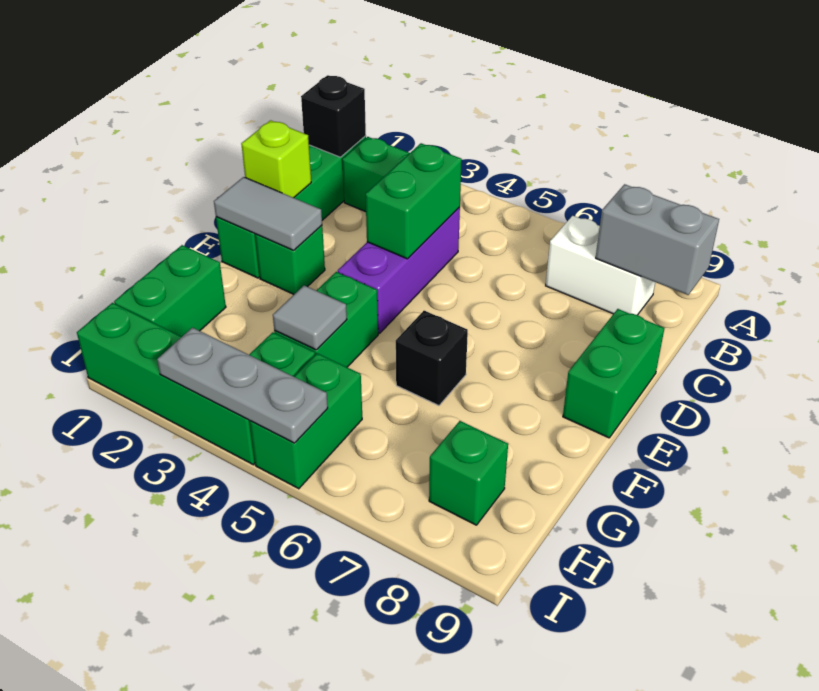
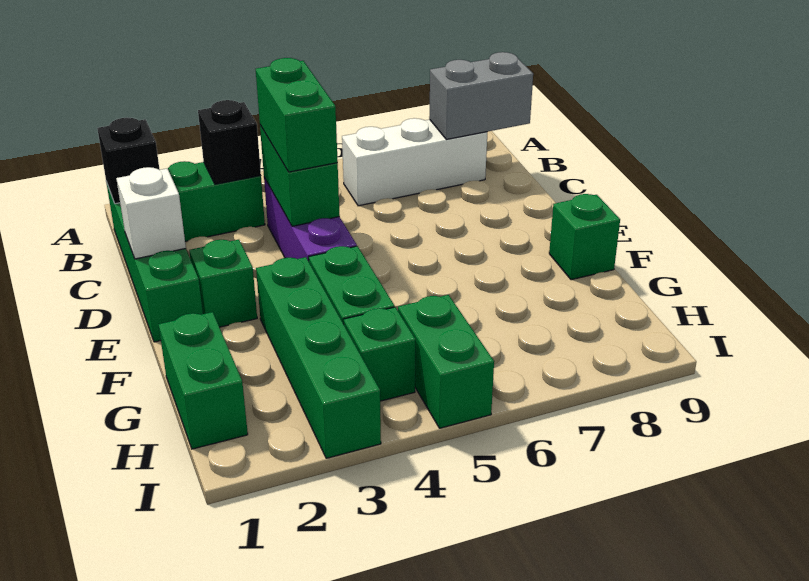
white brick B7:B8 level 1 -> white brick B6:B8 level 1
lime brick D1 level 2 -> white brick D1 level 2
green brick D9:E9 level 1 -> green brick C4:D4 level 3
grey tile E1:E2 level 2 -> none
black brick F6 level 1 -> black brick B3 level 2
grey tile G4 level 2 -> none
green brick H8 level 1 -> green brick F9 level 1
green brick I1:I4 level 1 -> green brick F3:I3 level 1
grey plate I3:I5 level 2 -> none

